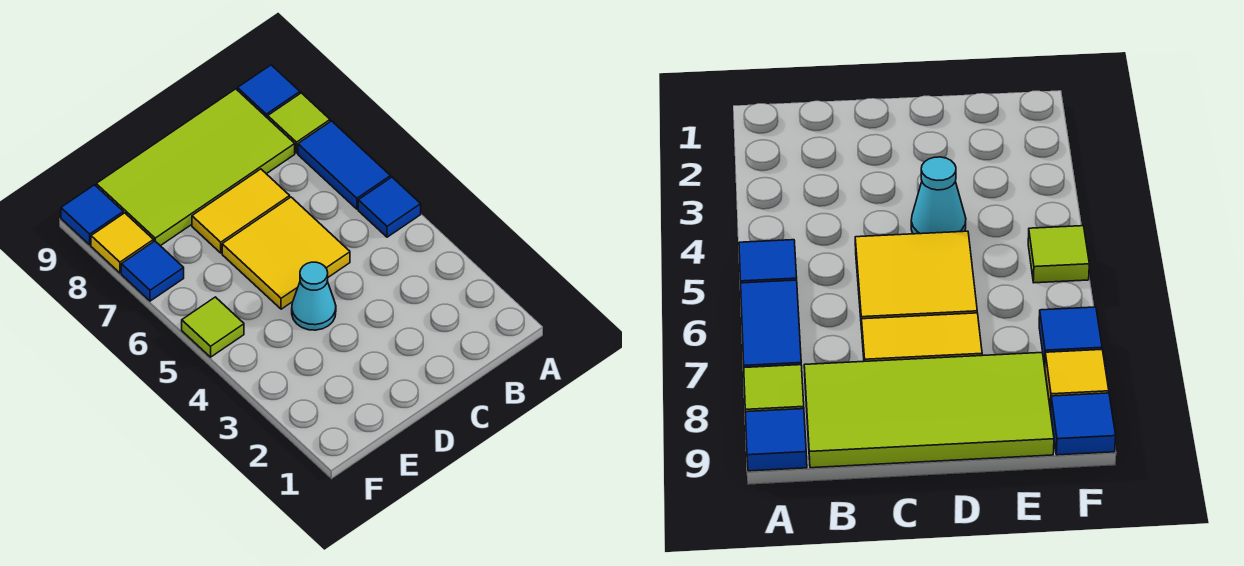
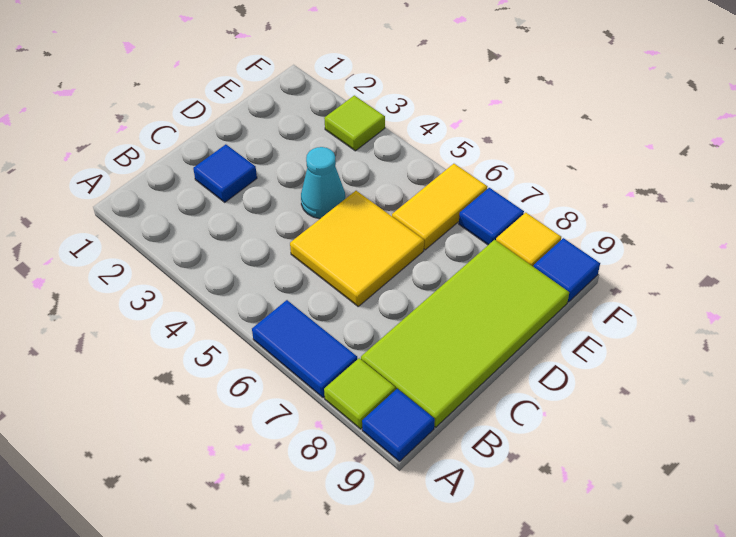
blue tile A5 level 1 -> blue tile C2 level 1
yellow tile C7:D7 level 1 -> yellow tile E6:F6 level 1
lime tile F5 level 1 -> lime tile F3 level 1

